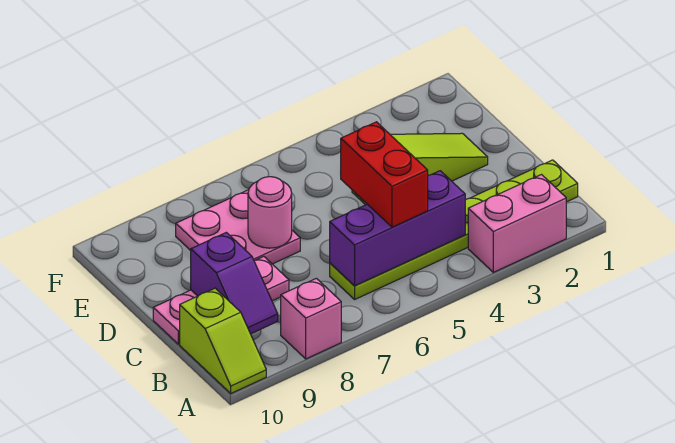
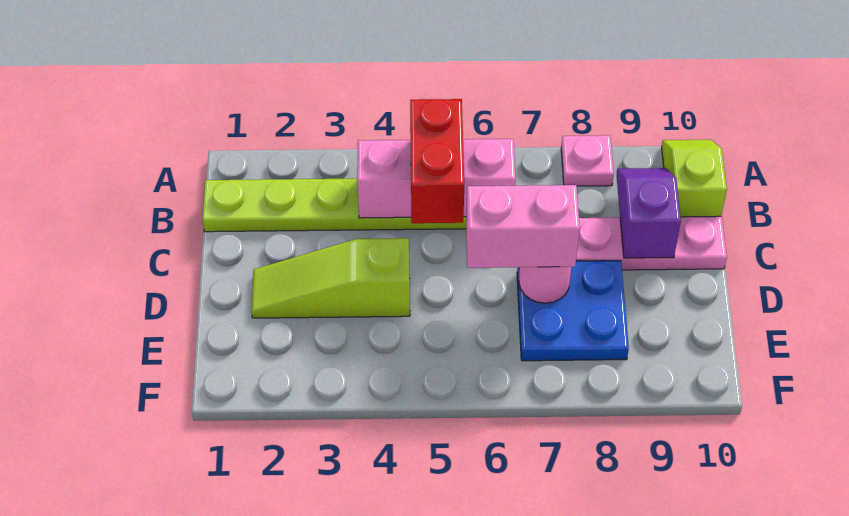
pink brick A2:A3 level 1 -> pink brick D6:D7 level 3
pink brick A8 level 1 -> pink plate A8 level 1
purple brick B4:B6 level 2 -> pink brick B4:B6 level 2
pink plate D7:E8 level 1 -> blue plate D7:E8 level 1

